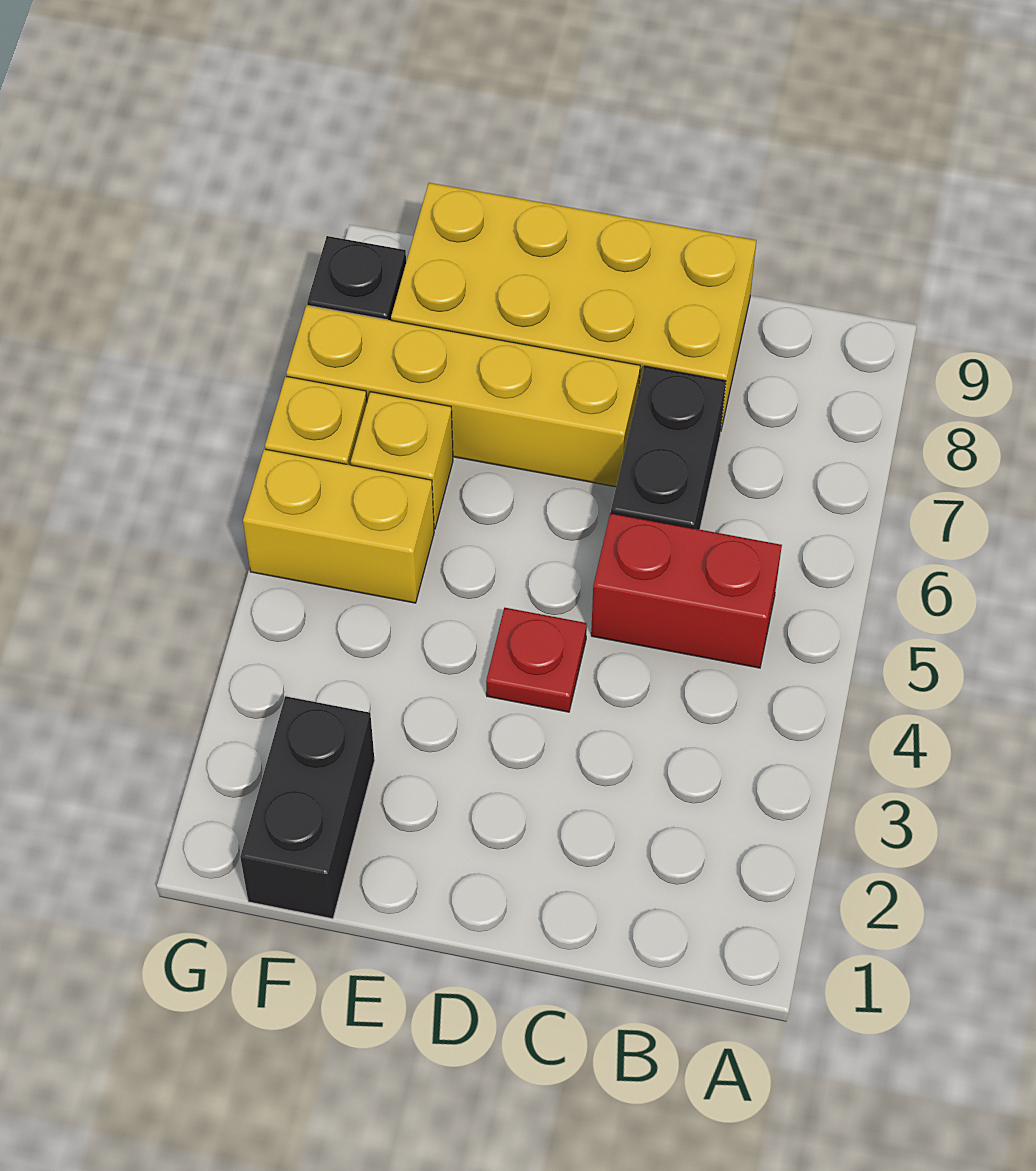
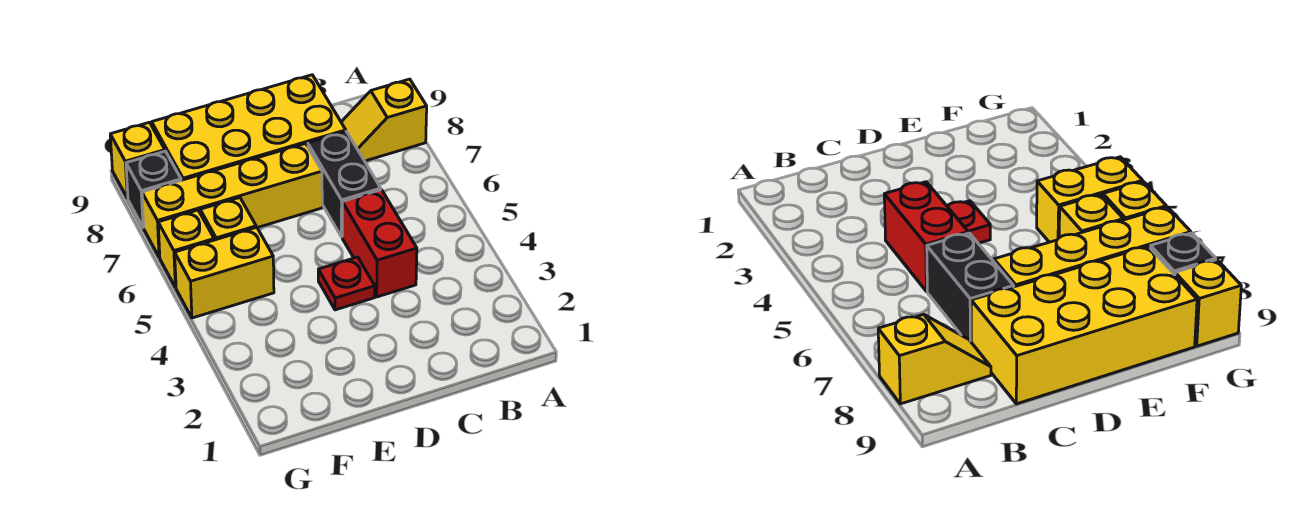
none -> yellow slope A8:B8 level 1 top A
red brick B5:C5 level 1 -> red brick C4:C5 level 1
black brick F1:F2 level 1 -> none
none -> yellow brick G9 level 1

